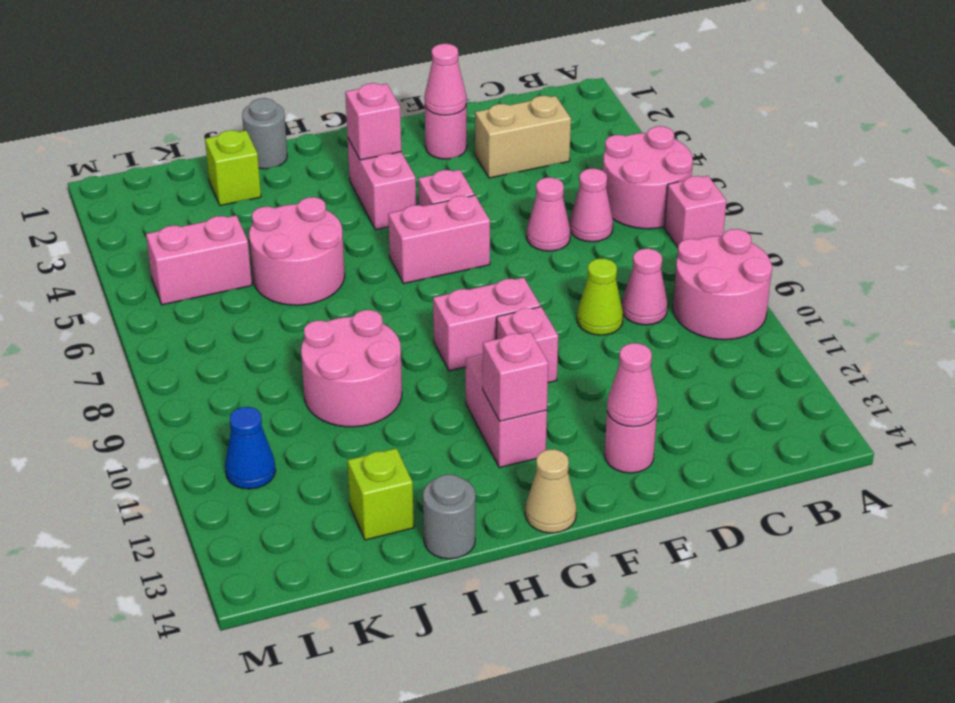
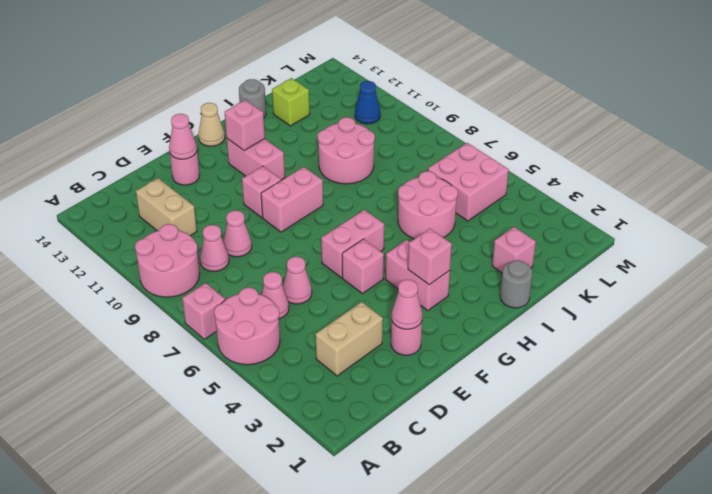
none -> tan brick C11:C12 level 1
lime cone D9 level 1 -> pink cone D9 level 1
lime brick J2 level 1 -> pink brick J2 level 1
pink brick K5:L5 level 1 -> pink brick K5:L6 level 1

